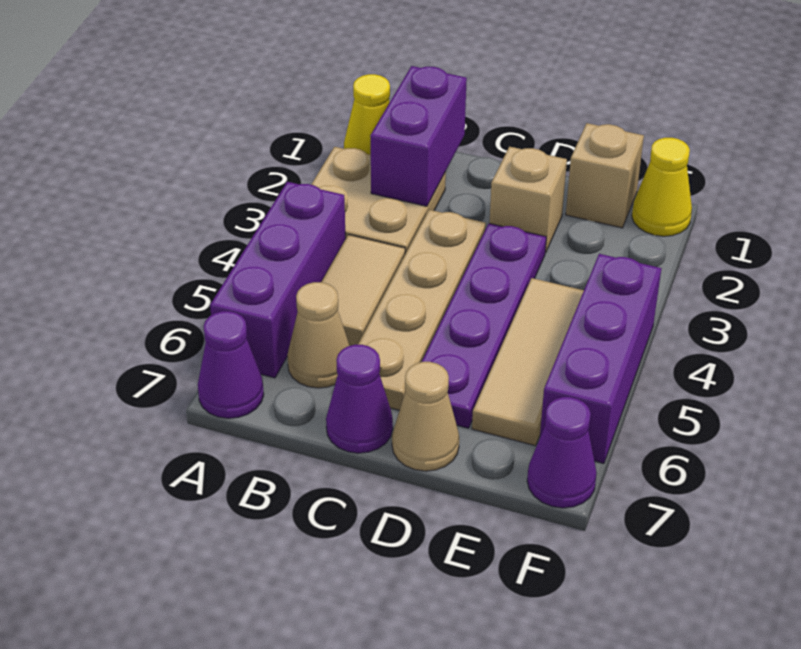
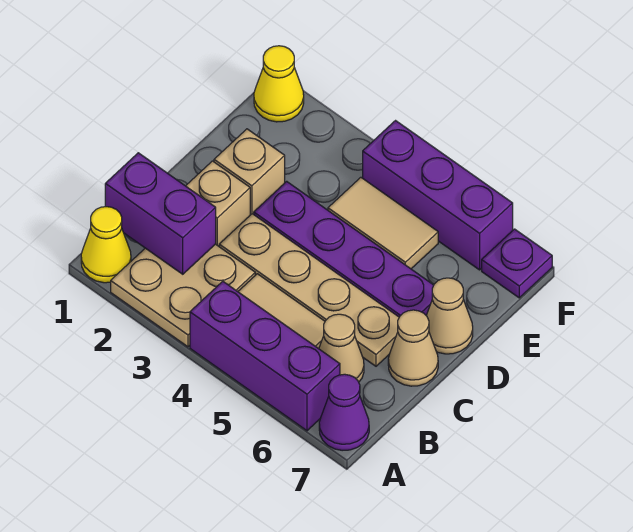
purple cone C7 level 1 -> tan cone C7 level 1
tan brick E1 level 1 -> tan brick C2 level 1
tan tile E4:E6 level 1 -> tan tile E4:E5 level 1
purple cone F7 level 1 -> purple plate F7 level 1

